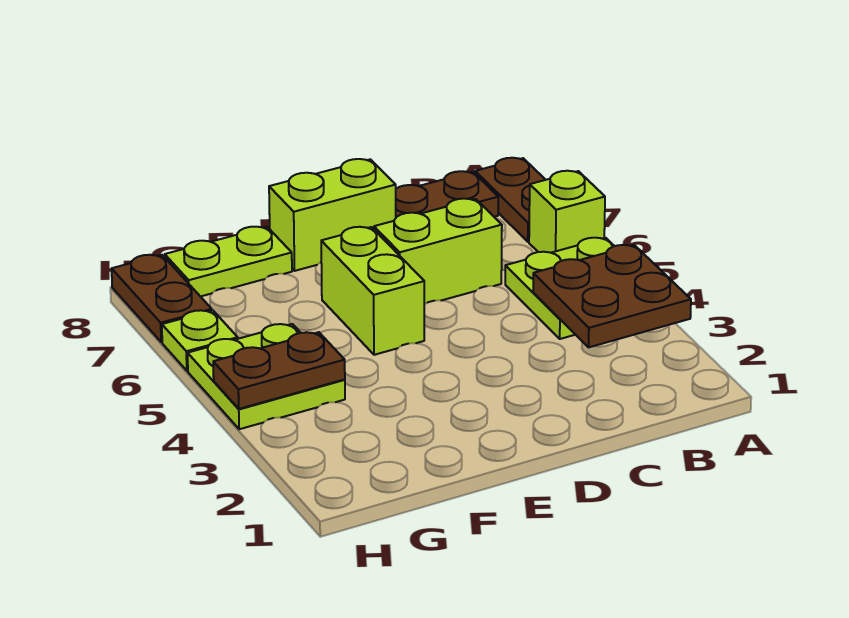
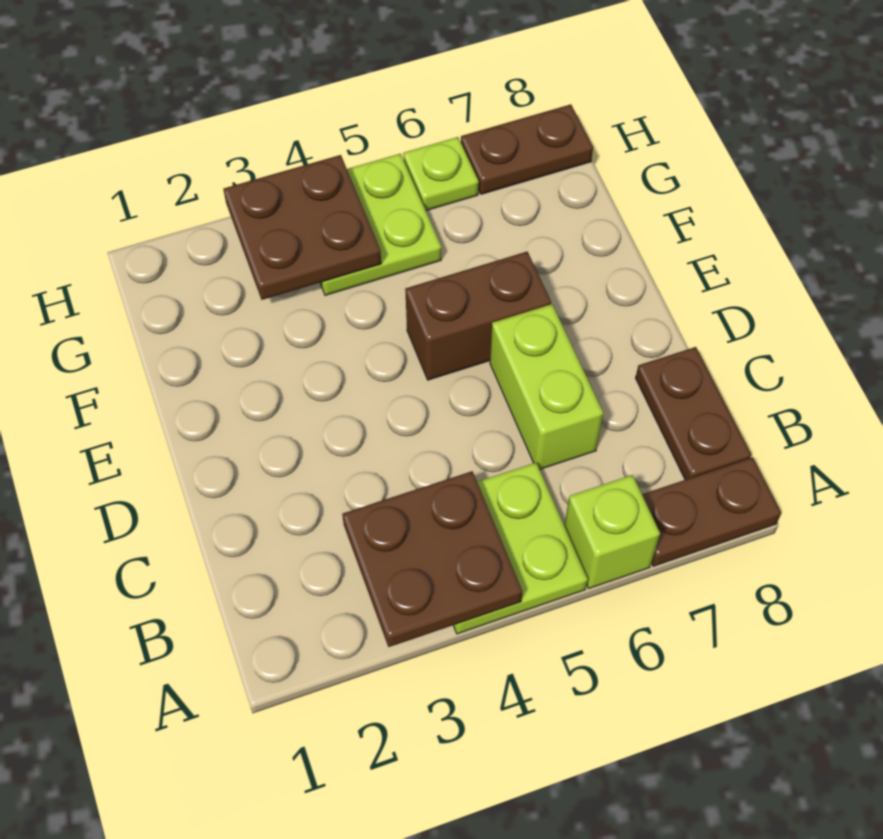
lime brick D8:E8 level 1 -> none
lime brick E5:E6 level 1 -> brown brick E5:E6 level 1
lime plate F8:G8 level 1 -> none
brown plate G4:H4 level 2 -> brown plate G3:H4 level 2

